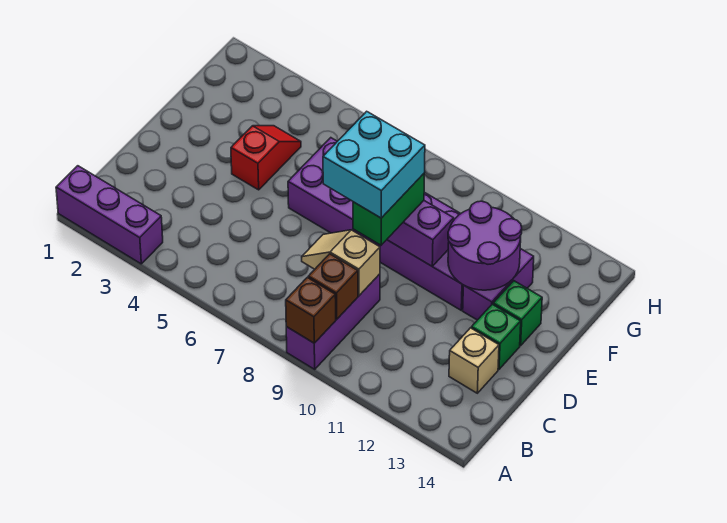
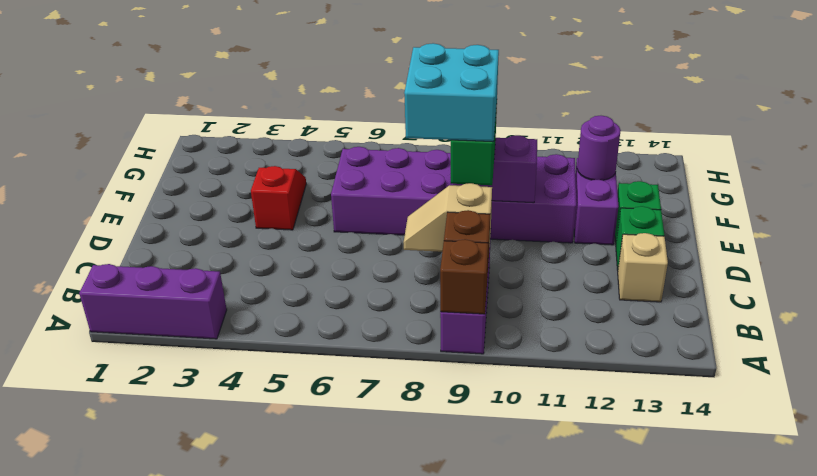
purple round brick E11:F12 level 2 -> purple round brick F12 level 2

